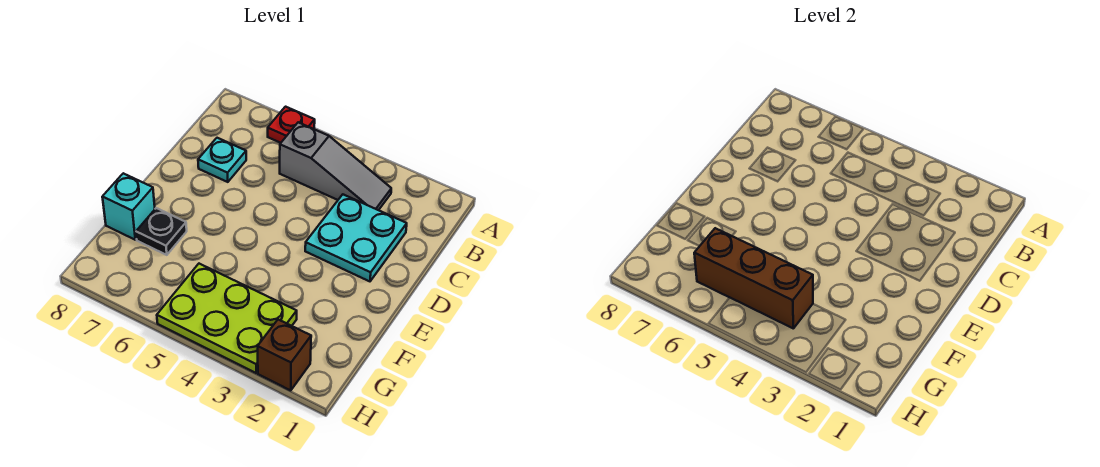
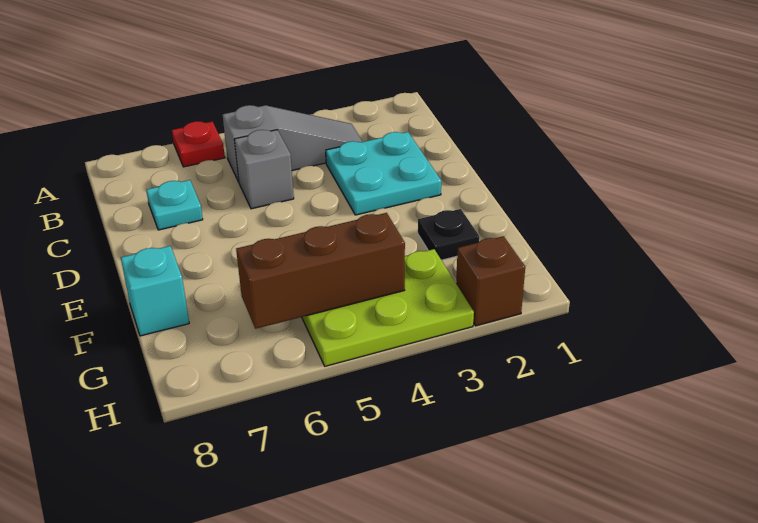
none -> grey brick C5 level 1
black plate F7 level 1 -> black plate F2 level 1

